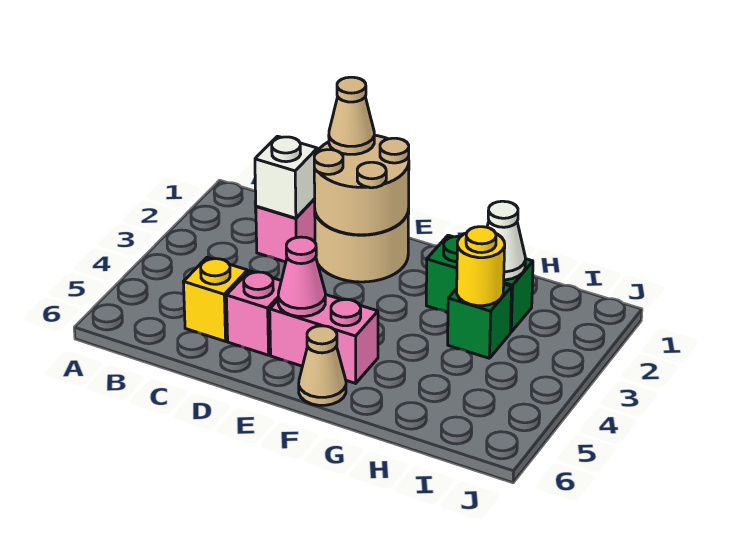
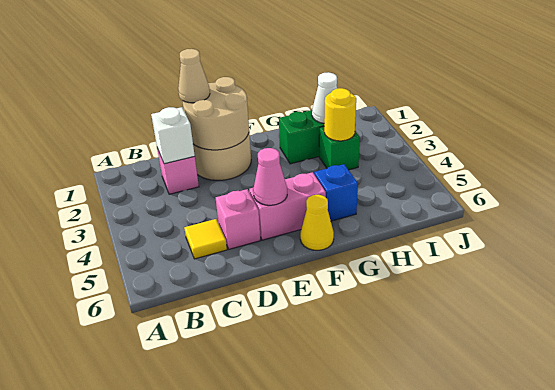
yellow brick C5 level 1 -> yellow tile C5 level 1
tan cone F6 level 1 -> yellow cone F6 level 1
none -> blue brick G5 level 1

